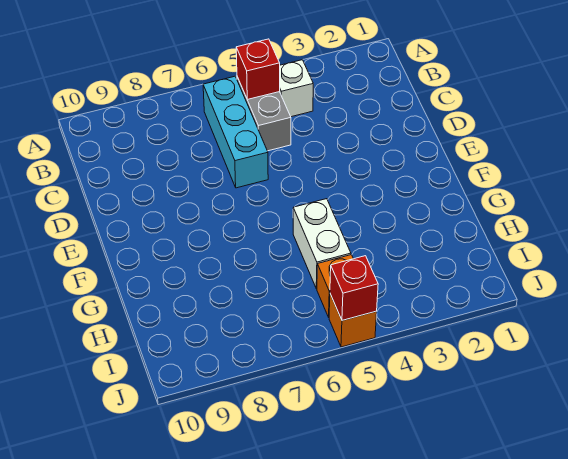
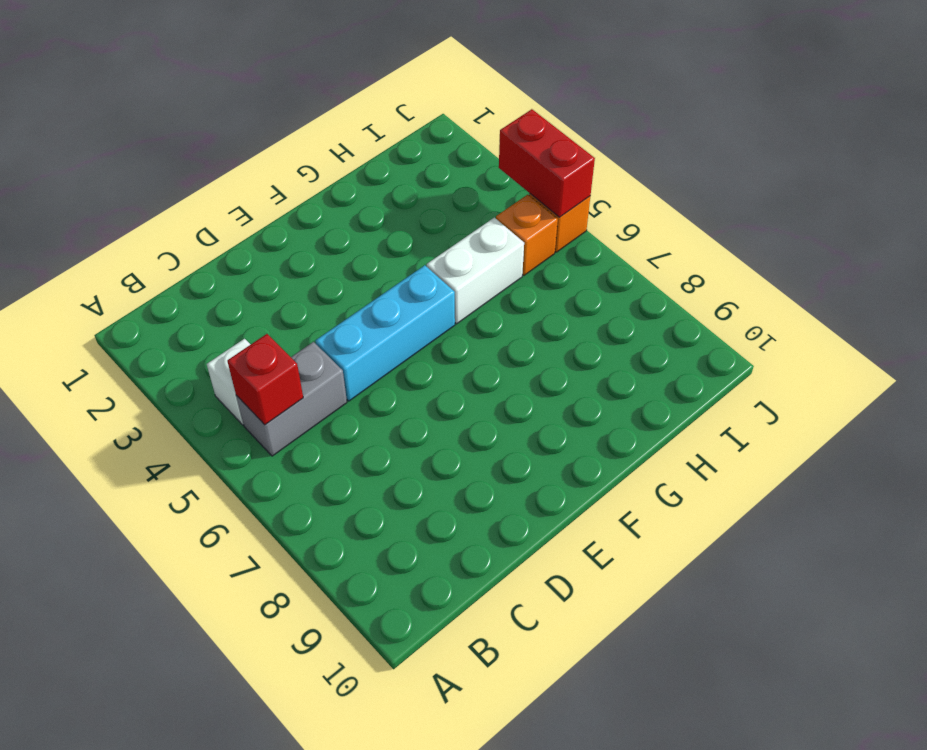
cyan brick B6:D6 level 1 -> cyan brick D5:F5 level 1
red brick J5 level 2 -> red brick J4:J5 level 2

